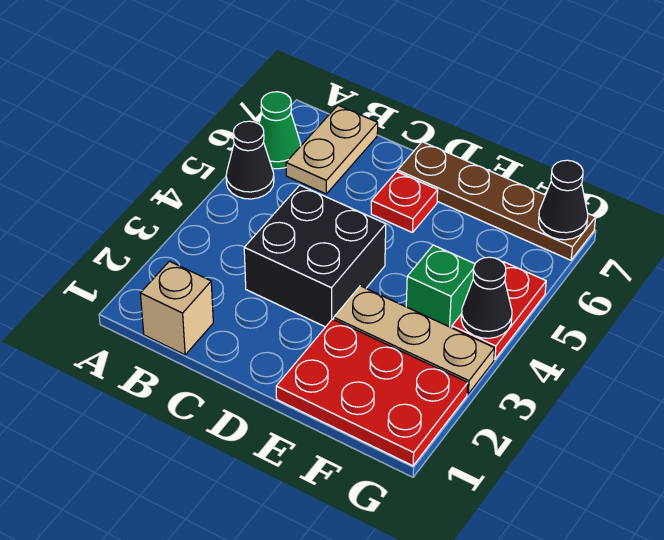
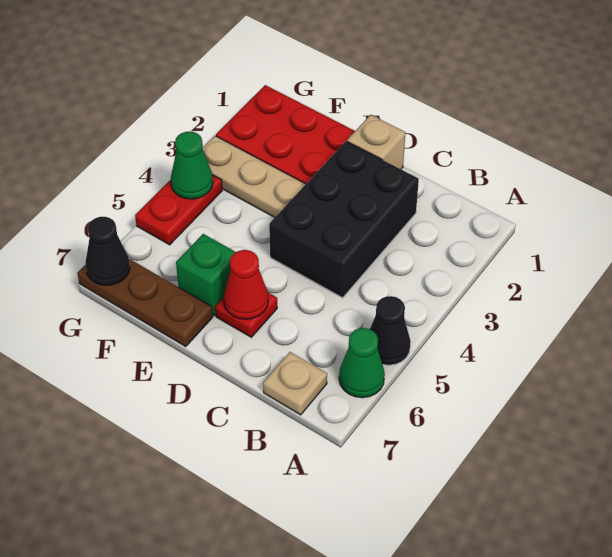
tan brick B1 level 1 -> tan brick D1 level 1
tan plate B6:B7 level 1 -> tan plate B7 level 1
black brick C3:D4 level 1 -> black brick C2:D4 level 1
none -> red cone D6 level 2
brown plate D7:G7 level 1 -> brown plate E7:G7 level 1
green brick F4 level 1 -> green brick E6 level 1
black cone G4 level 2 -> green cone G4 level 2

